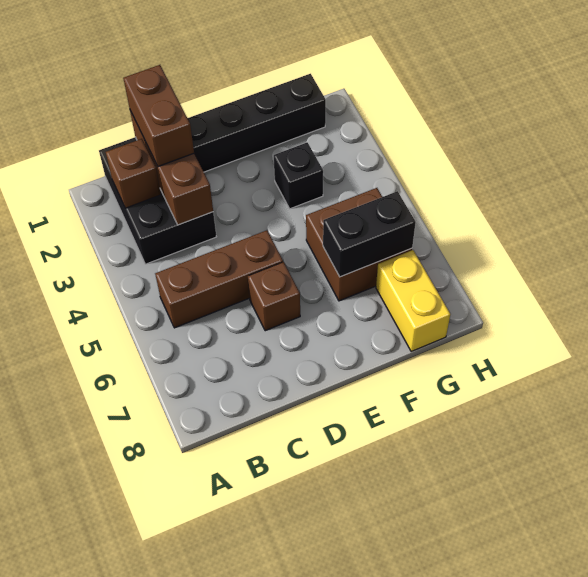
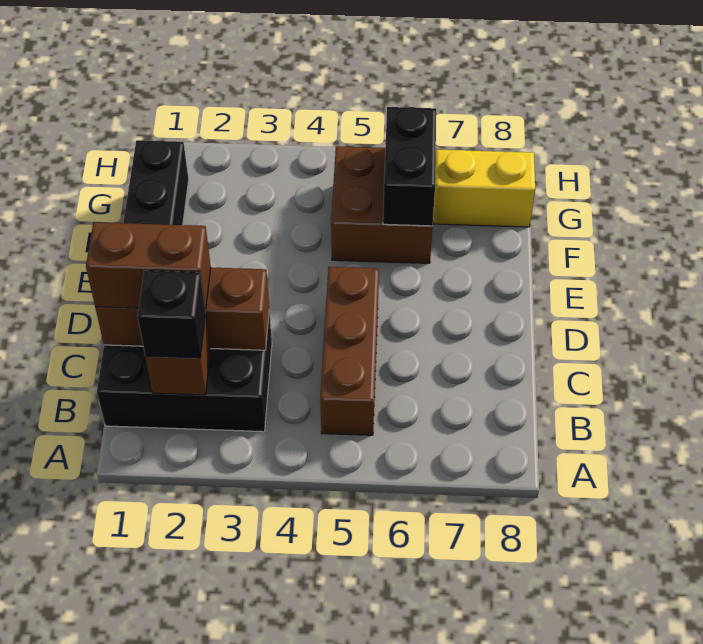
brown brick D6 level 1 -> none
black brick F3 level 1 -> black brick B2 level 3

